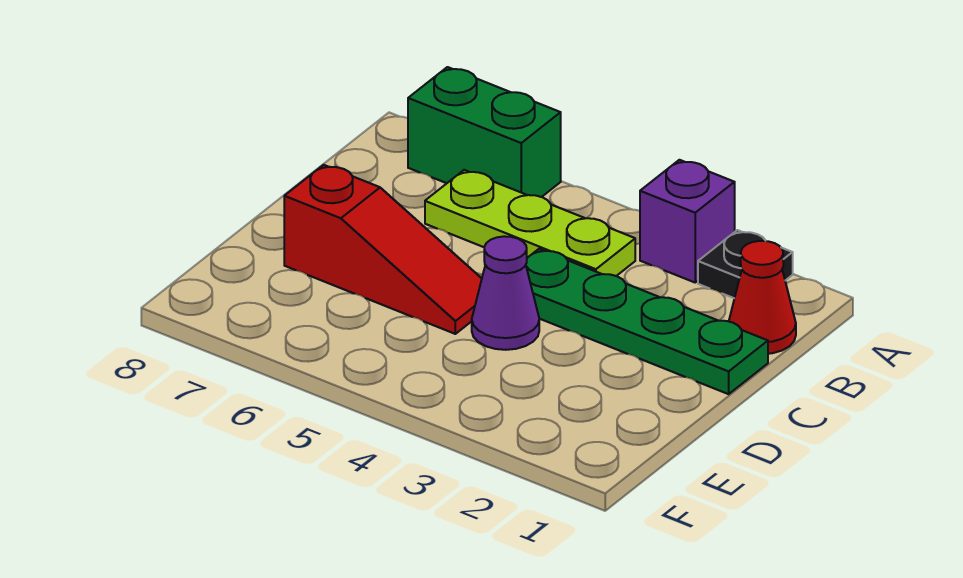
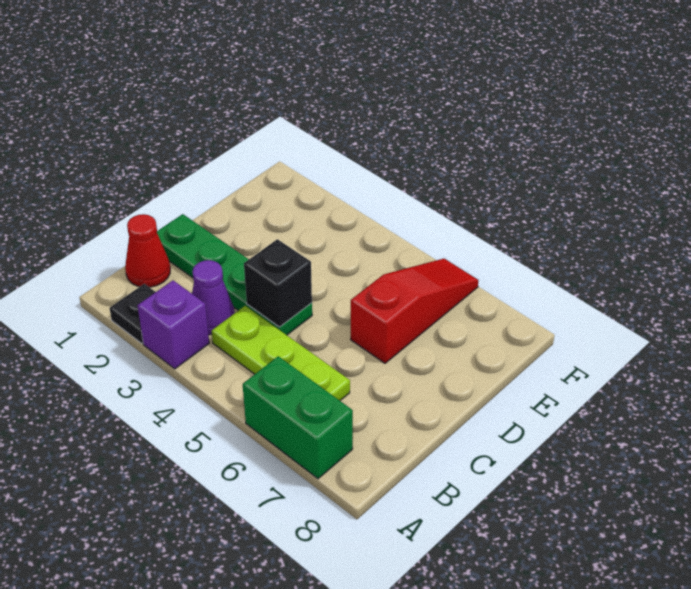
none -> black brick C4 level 2
purple cone D4 level 1 -> purple cone B3 level 1
red slope D5:D7 level 1 top 7 -> red slope D6:F6 level 1 top D

